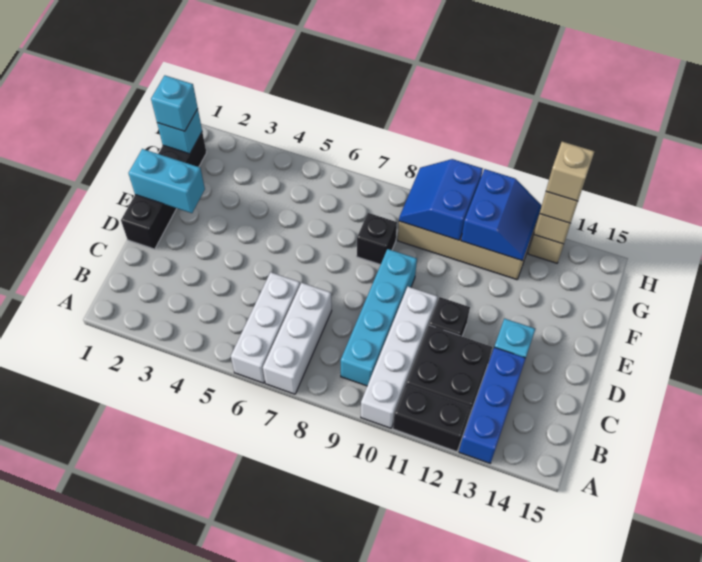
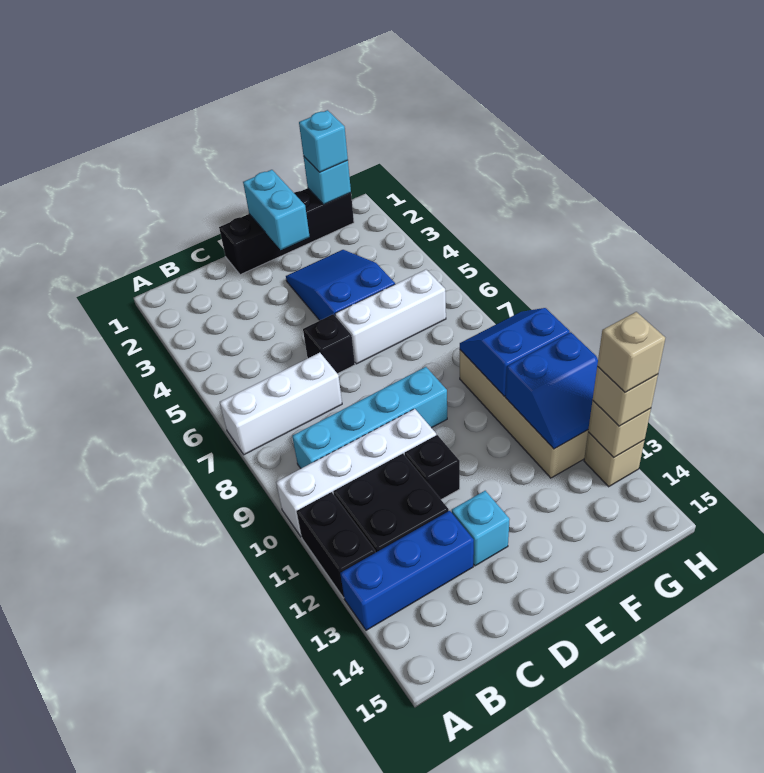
white brick A6:C6 level 1 -> white brick E6:G6 level 1
none -> blue slope E3:F5 level 1 top 5
black brick F8 level 1 -> black brick D6 level 1

